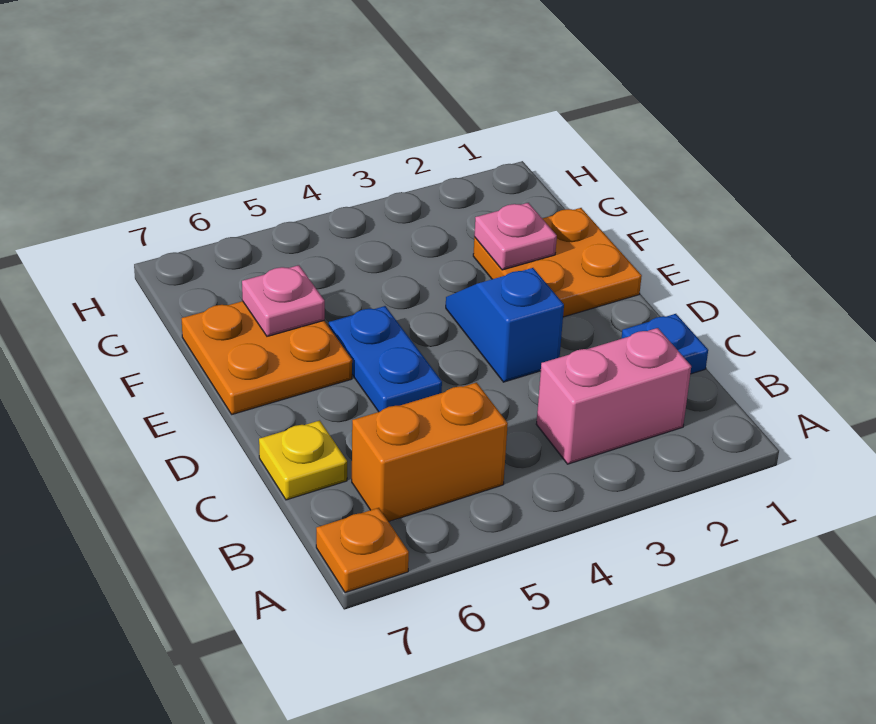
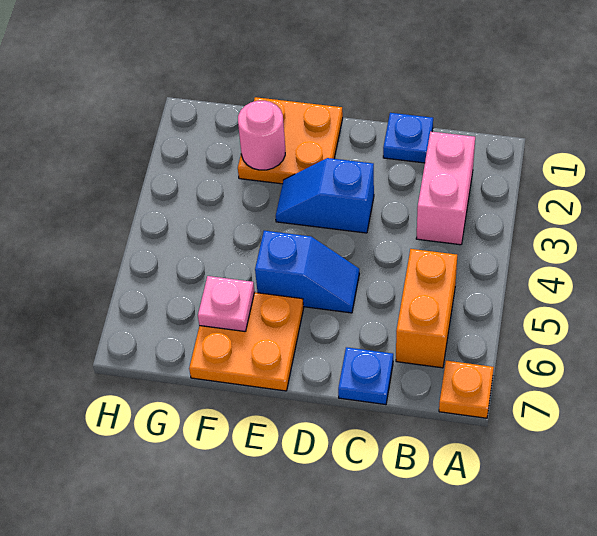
yellow plate C7 level 1 -> blue plate C7 level 1
blue plate D5:E5 level 1 -> blue slope D5:E5 level 1 top E
pink plate F2 level 2 -> pink round brick F2 level 2

